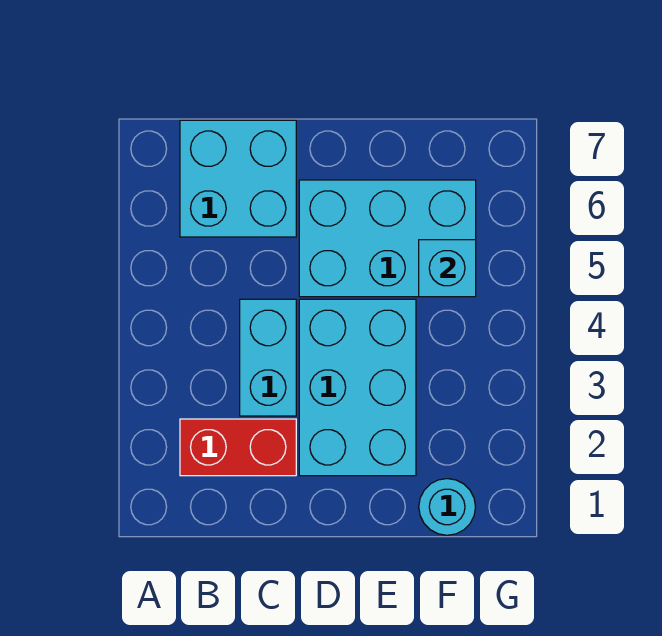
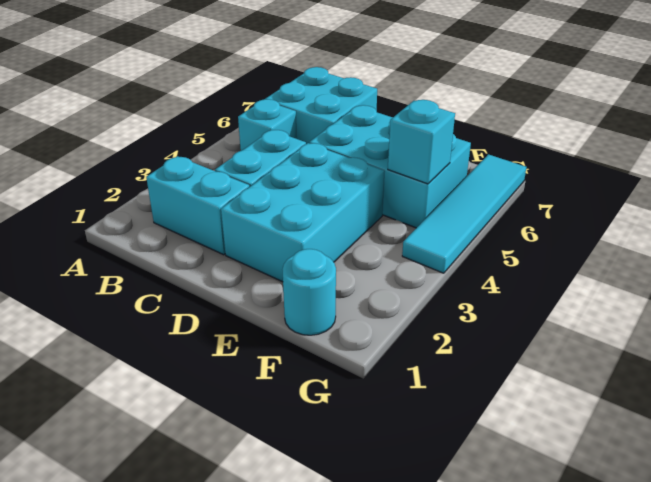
red brick B2:C2 level 1 -> cyan brick B2:C2 level 1
none -> cyan brick B5 level 1
none -> cyan tile G4:G7 level 1

